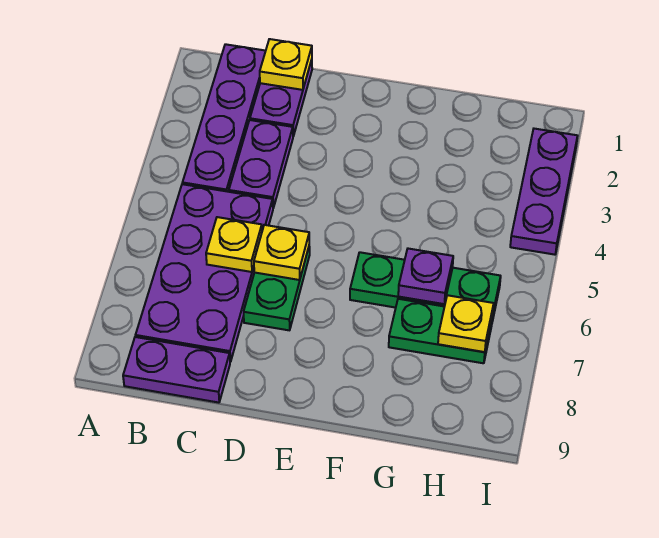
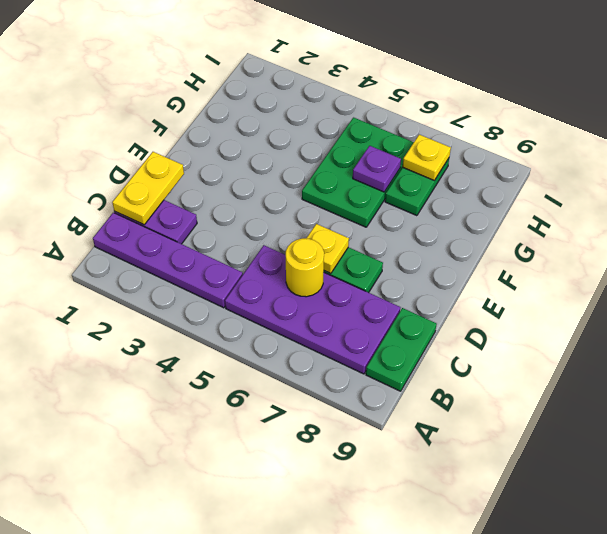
purple plate B9:C9 level 1 -> green plate B9:C9 level 1
yellow plate C1 level 2 -> yellow plate C1:D1 level 2
purple plate C3:C4 level 1 -> none
yellow plate C6 level 2 -> yellow round brick C6 level 2
green plate F6:H6 level 1 -> green plate F5:H6 level 1
purple plate I2:I4 level 1 -> none

